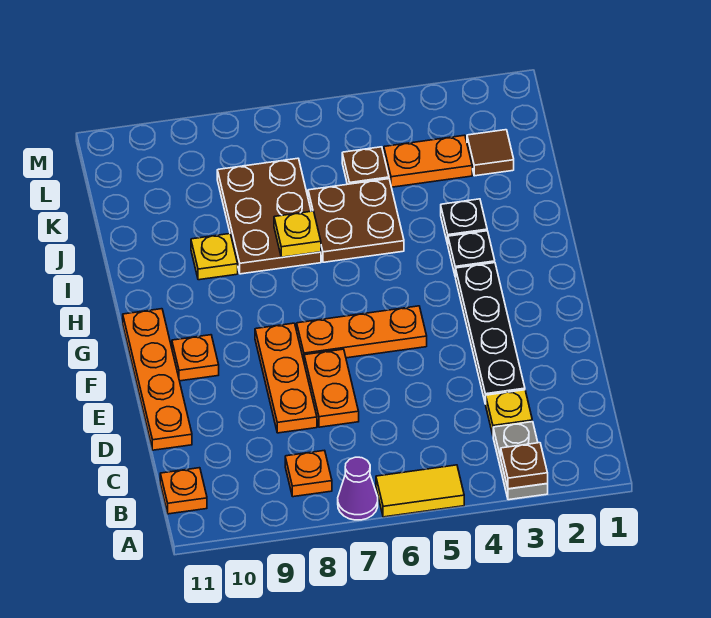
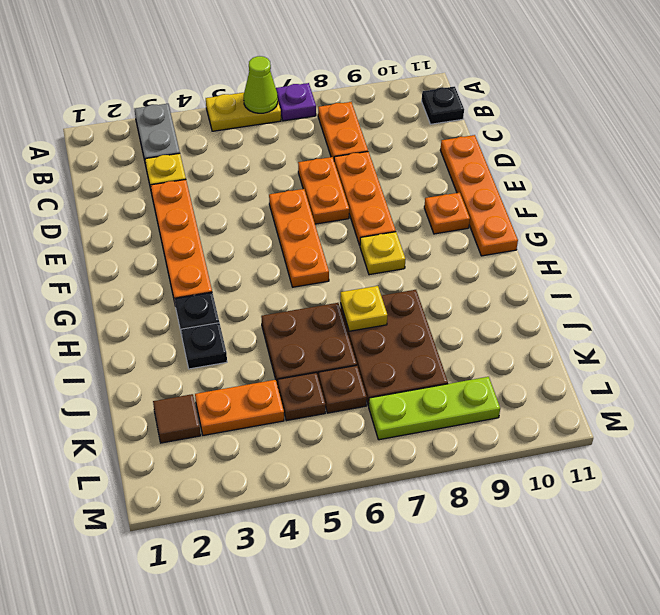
brown plate A3 level 2 -> brown plate K6 level 1
yellow tile A5:A6 level 1 -> yellow plate A5:A6 level 1
none -> lime cone A6 level 2
purple cone A7 level 1 -> purple plate A7 level 1
orange plate B8 level 1 -> orange plate B8:C8 level 1
orange plate B11 level 1 -> black plate B11 level 1
black plate D3:G3 level 1 -> orange plate D3:G3 level 1
orange plate F5:F7 level 1 -> orange plate E6:G6 level 1
yellow plate I9 level 1 -> yellow plate G8 level 1
none -> lime plate L7:L9 level 1

